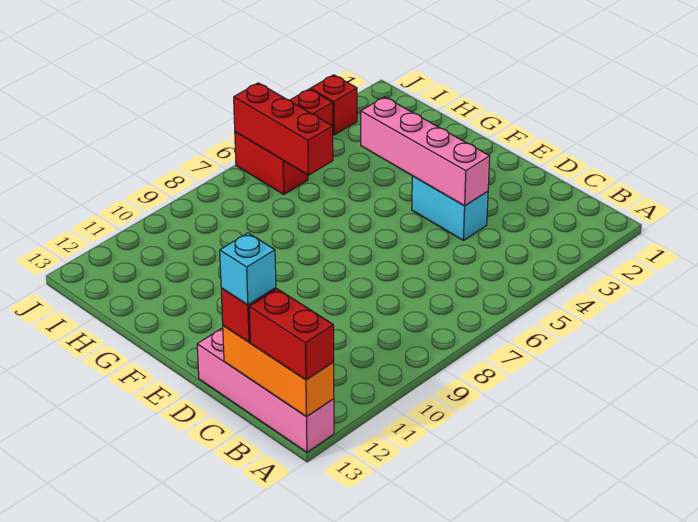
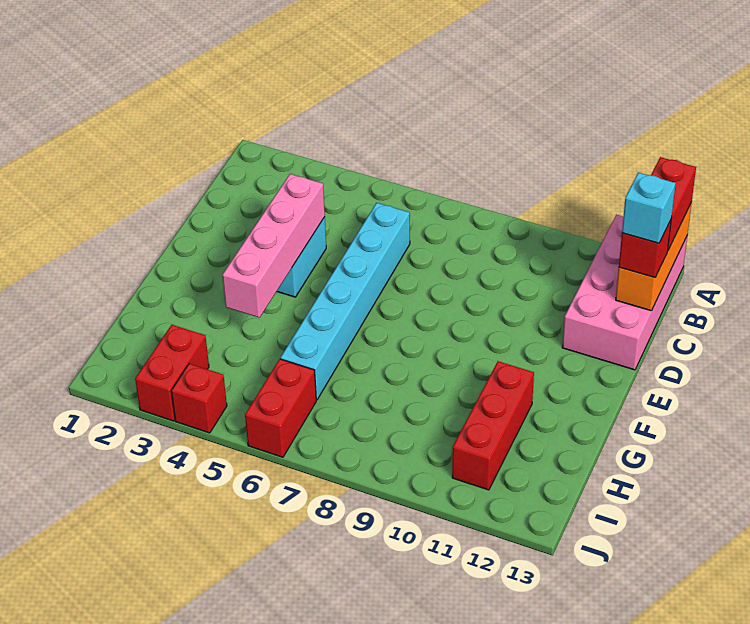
pink brick A13:D13 level 1 -> pink brick A12:D13 level 1
none -> cyan brick C6:H6 level 1
red brick H6:J6 level 2 -> red brick G11:I11 level 1
red brick J3 level 1 -> red brick I3:J3 level 1

